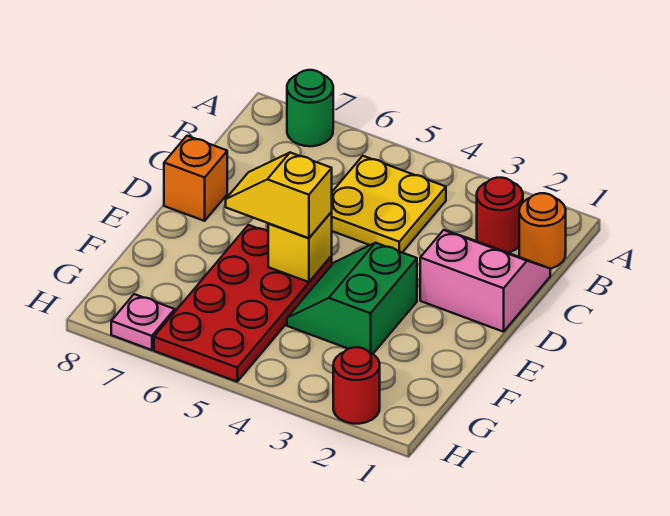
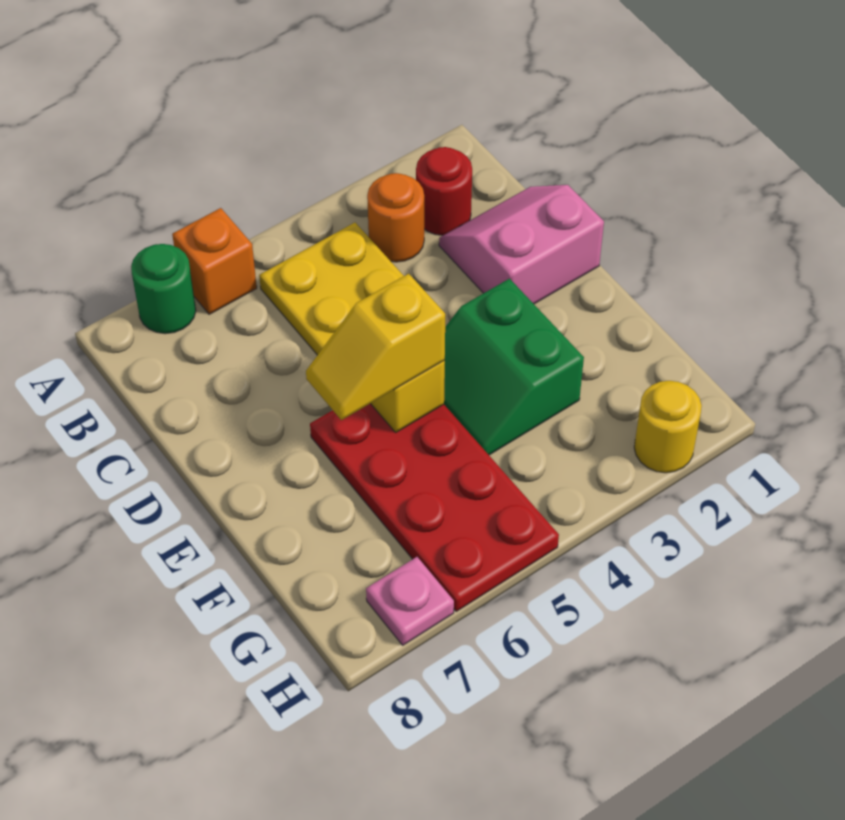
orange round brick B1 level 1 -> orange round brick B3 level 1
orange brick D8 level 1 -> orange brick A6 level 1
red round brick H2 level 1 -> yellow round brick H2 level 1

